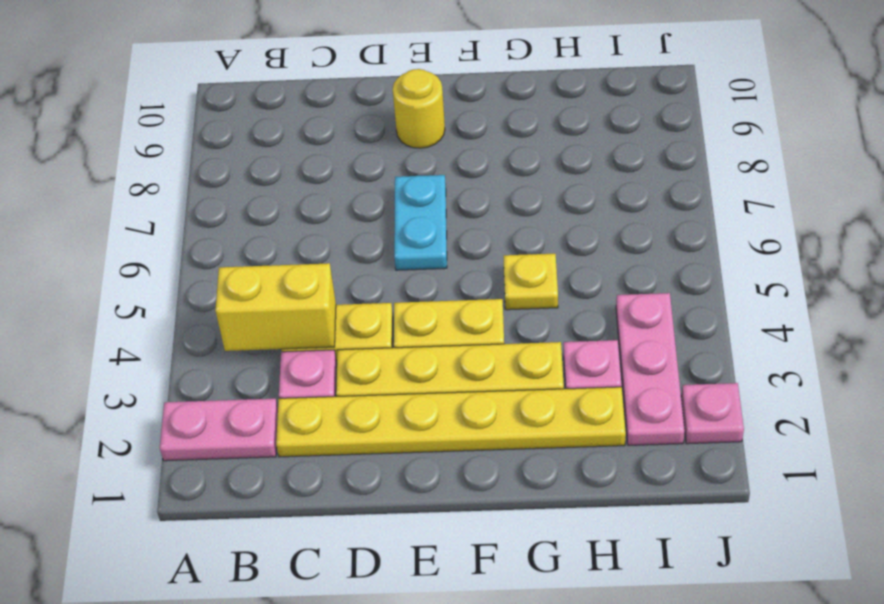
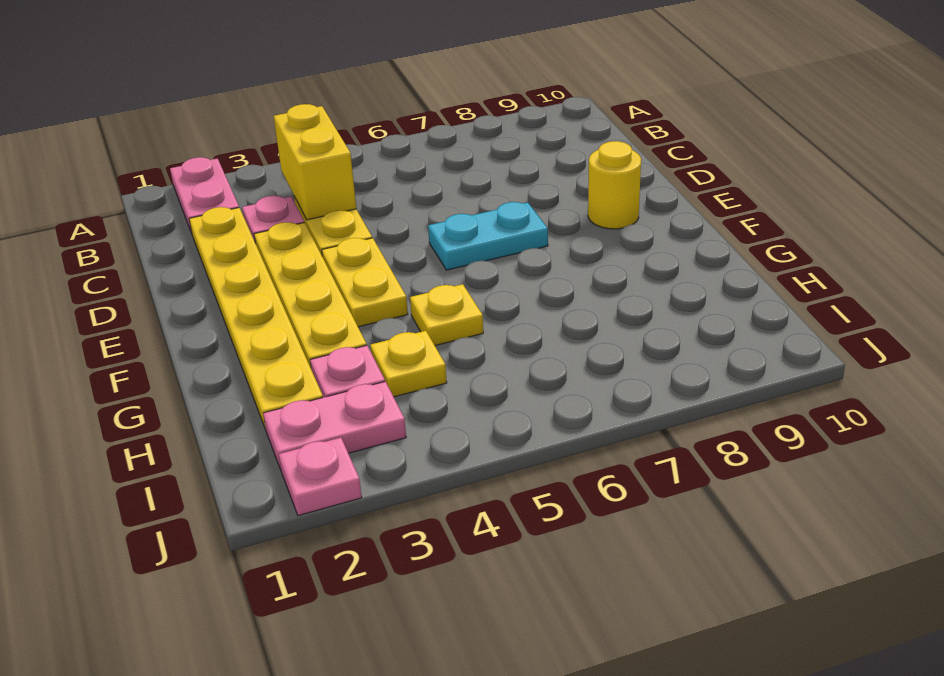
none -> yellow plate H4 level 1
pink plate I2:I4 level 1 -> pink plate I2:I3 level 1

